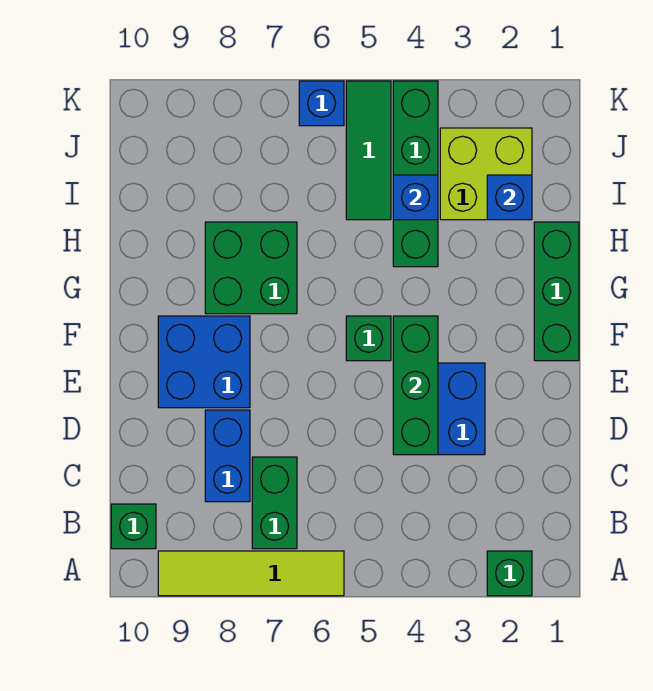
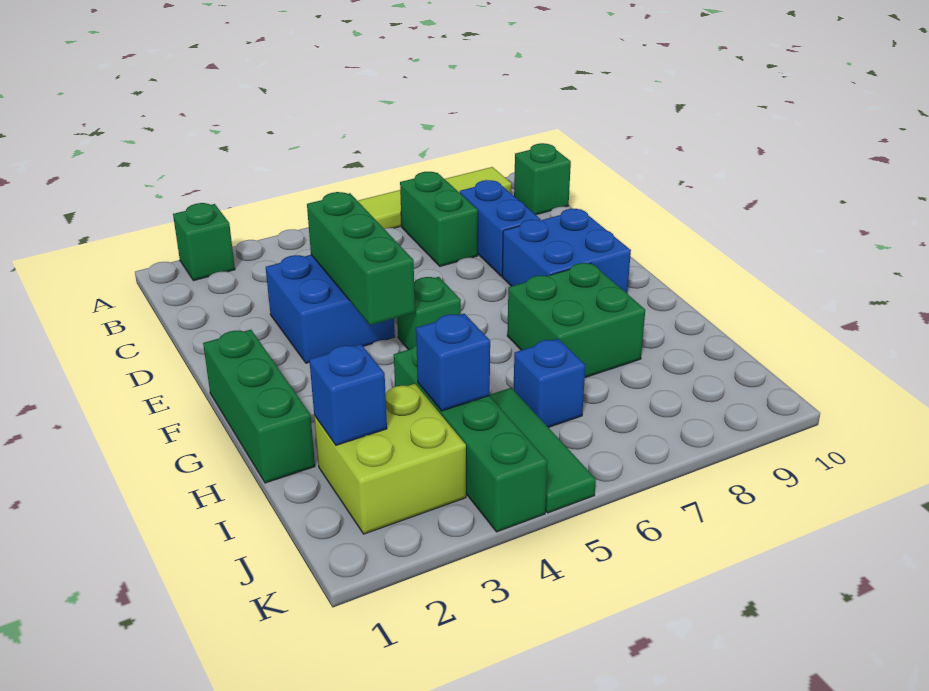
blue brick K6 level 1 -> blue brick I6 level 1

